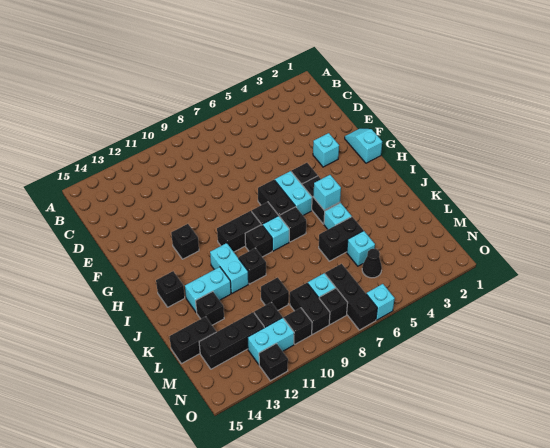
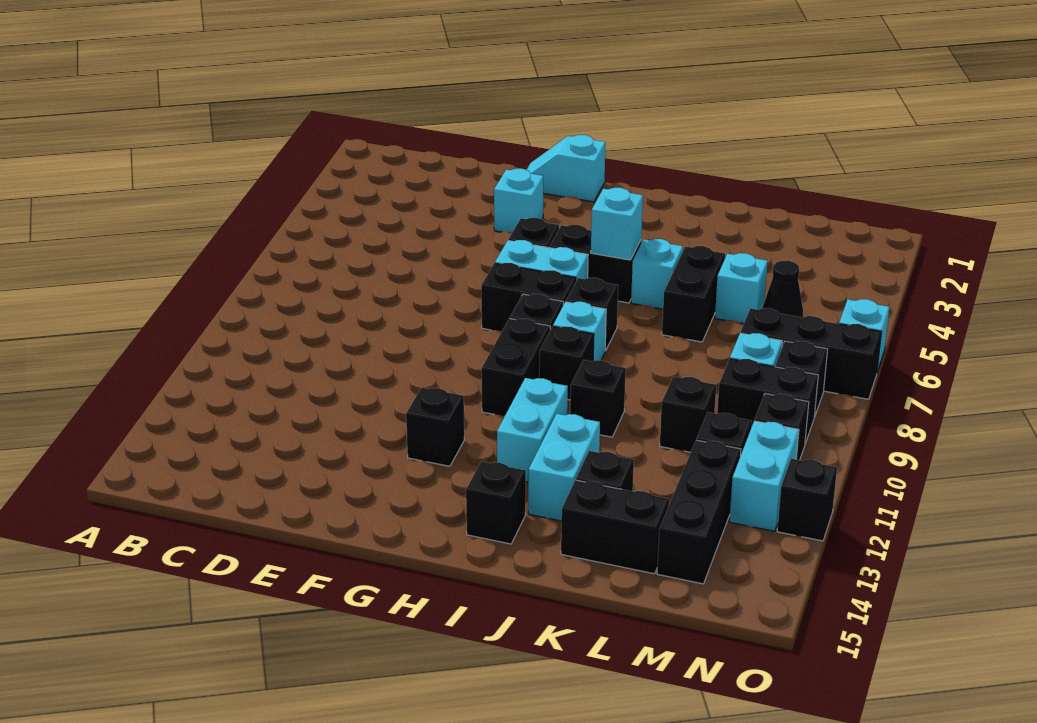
cyan brick I11:J11 level 1 -> cyan brick I11:I12 level 1
black brick L14:L15 level 1 -> black brick K14:L14 level 1

